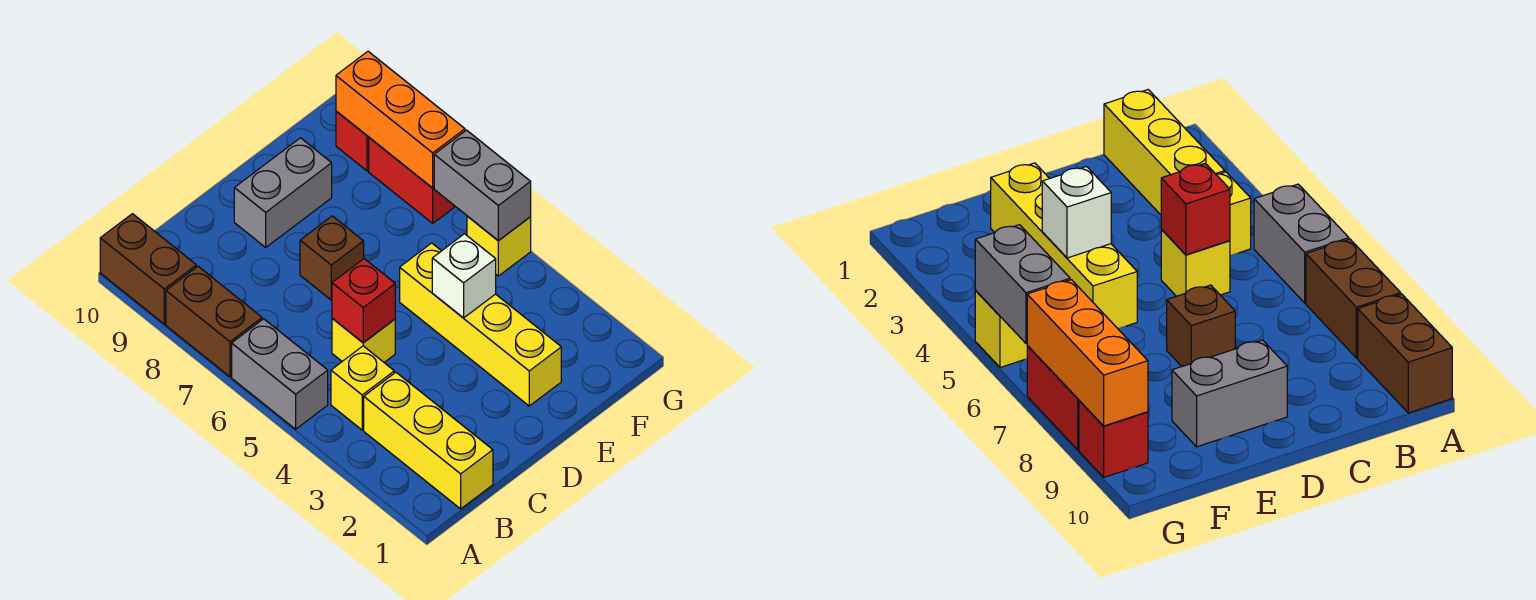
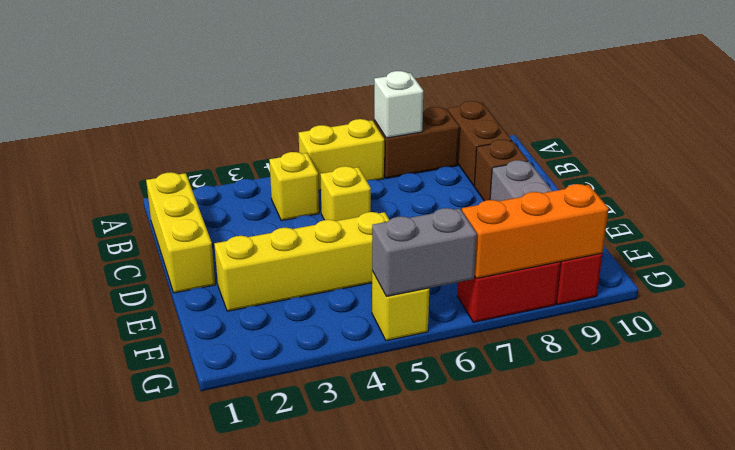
grey brick A5:A6 level 1 -> yellow brick A5:A6 level 1
brown brick A9:A10 level 1 -> brown brick A9:B9 level 1
yellow brick B1:B3 level 1 -> yellow brick B1:D1 level 1
red brick C5 level 2 -> none
brown brick D7 level 1 -> brown brick C9 level 1
white brick E4 level 2 -> white brick A7 level 2

